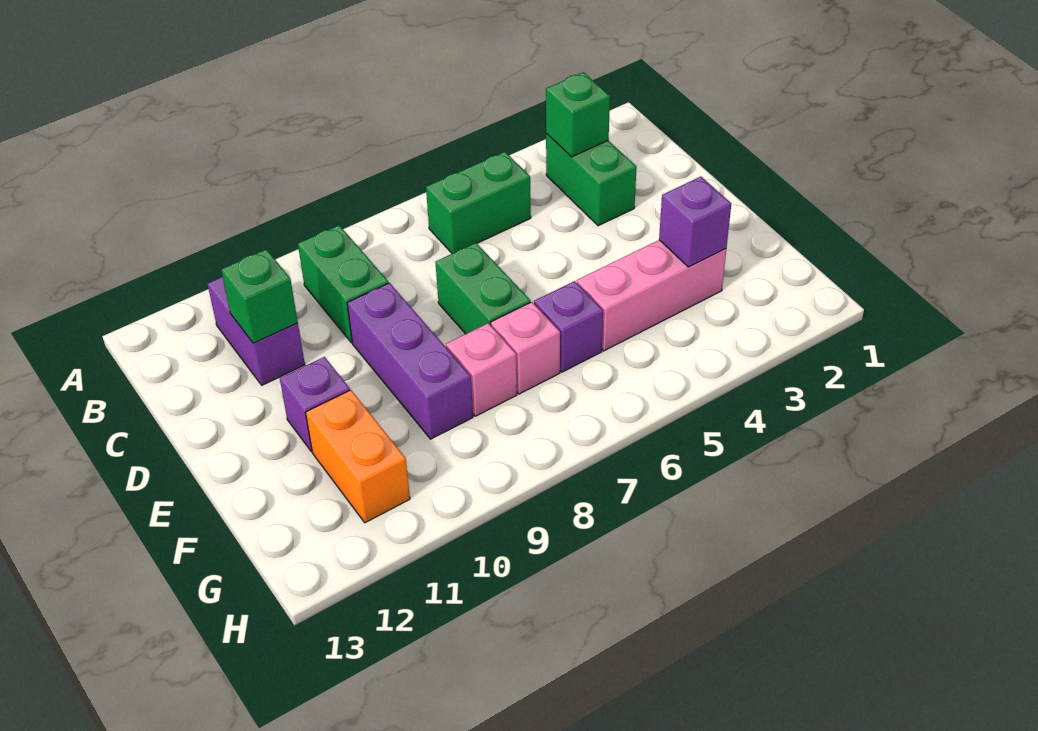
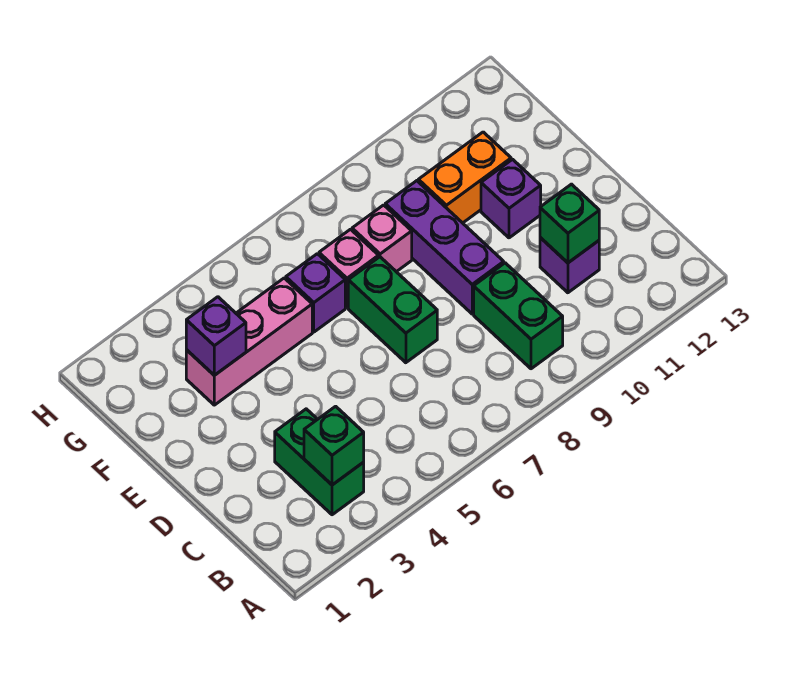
green brick B5:B6 level 1 -> none
purple brick B11:C11 level 1 -> purple brick C11 level 1
orange brick F11:G11 level 1 -> orange brick F10:F11 level 1

